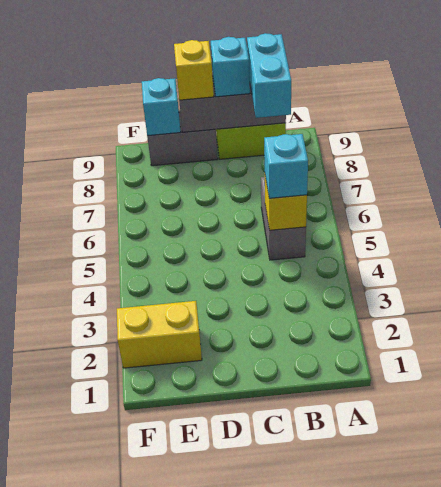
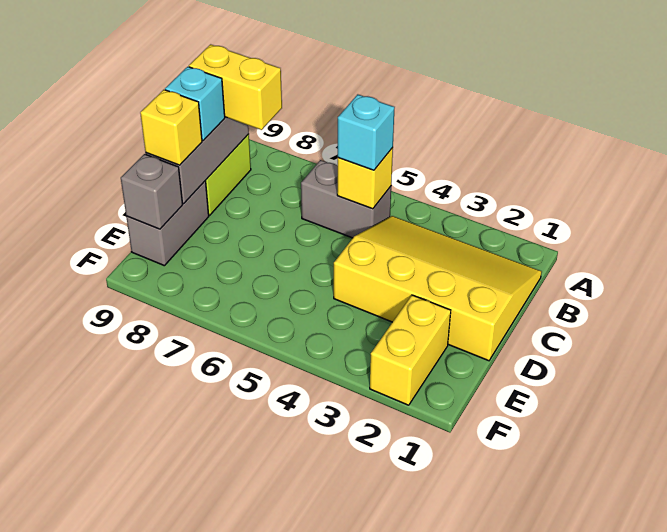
none -> yellow slope B1:D4 level 1 top D
cyan brick B8:B9 level 3 -> yellow brick B8:B9 level 3
cyan brick E9 level 2 -> grey brick E9 level 2

